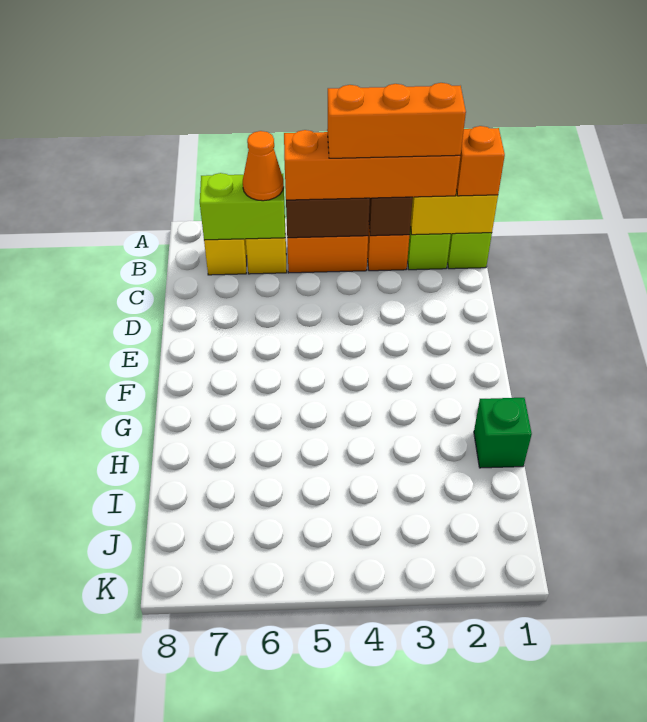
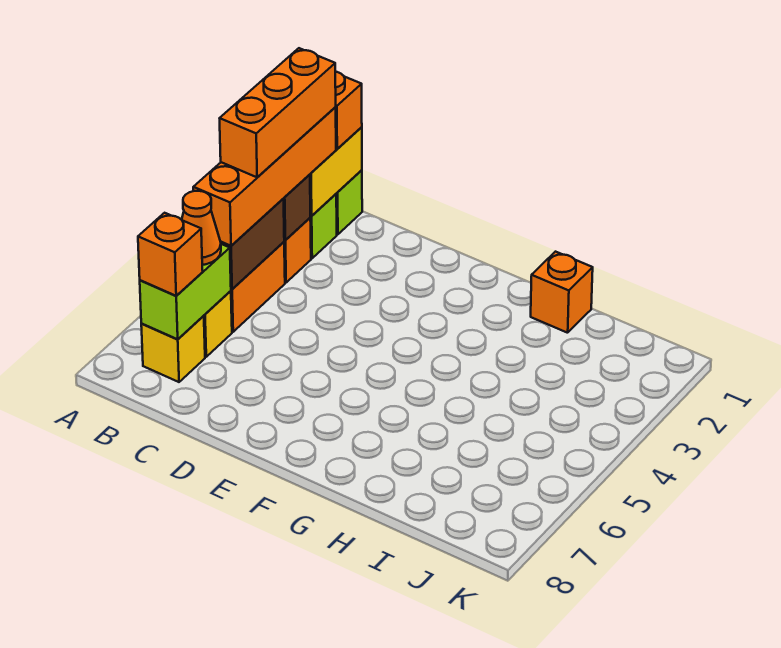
none -> orange brick B7 level 3
green brick H1 level 1 -> orange brick H1 level 1

